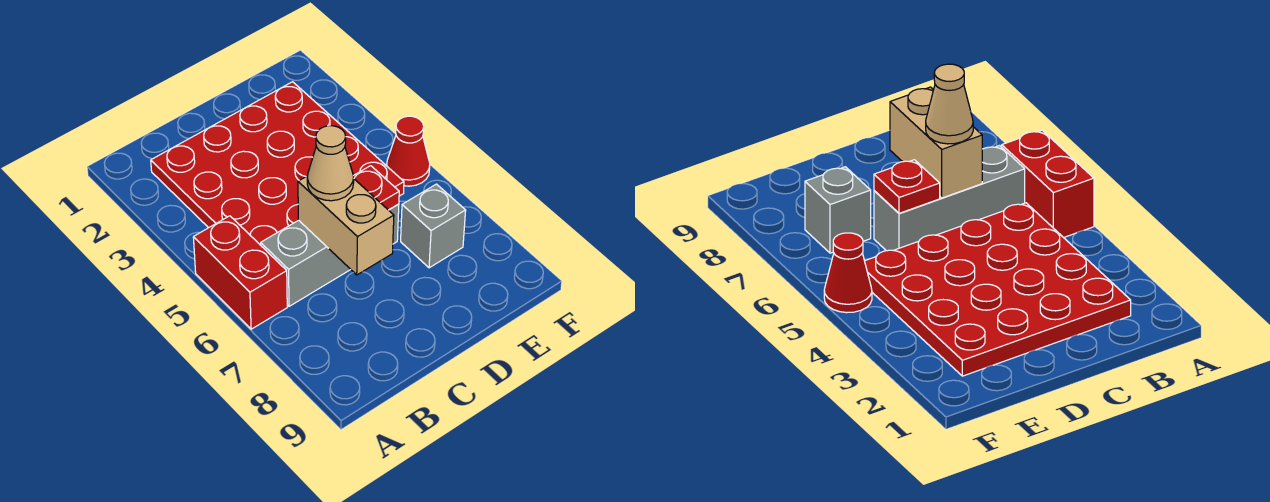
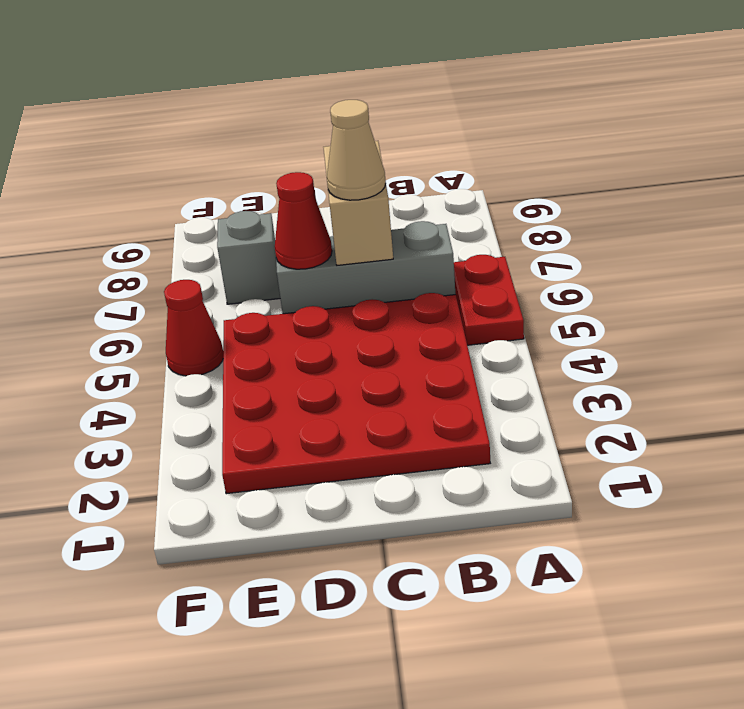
red brick A5:A6 level 1 -> red plate A5:A6 level 1
red plate D6 level 2 -> red cone D6 level 2

